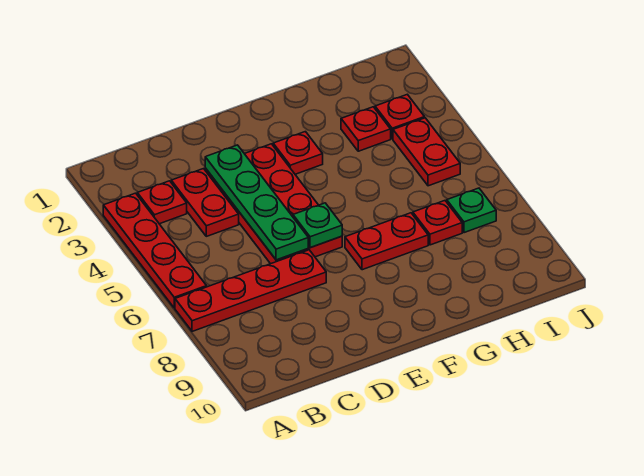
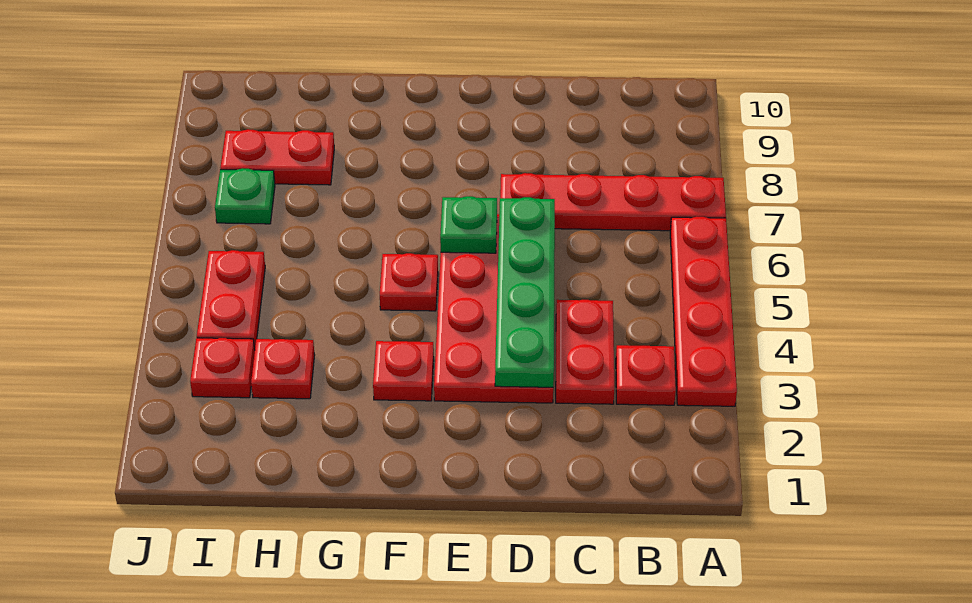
red plate F7:G7 level 1 -> red plate H8:I8 level 1
red plate H7 level 1 -> red plate F5 level 1

